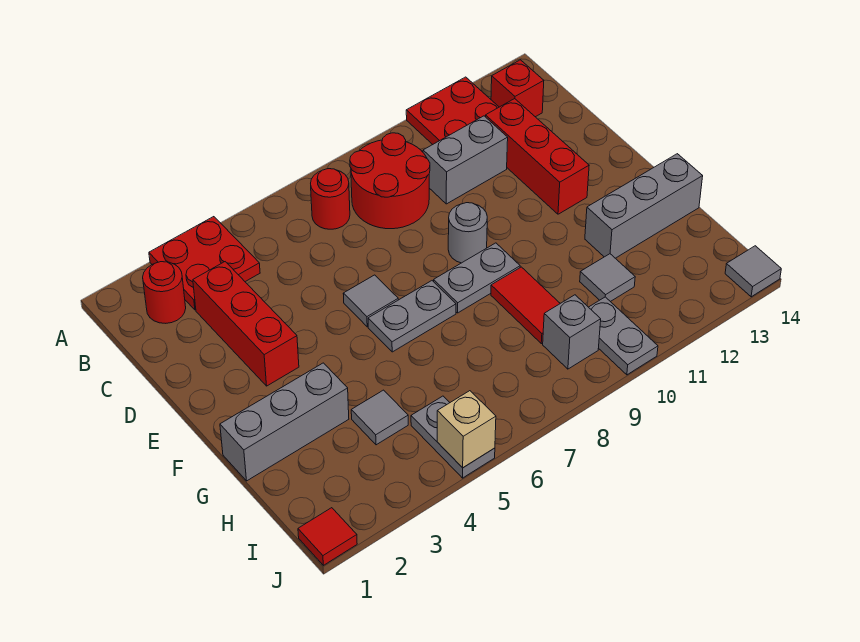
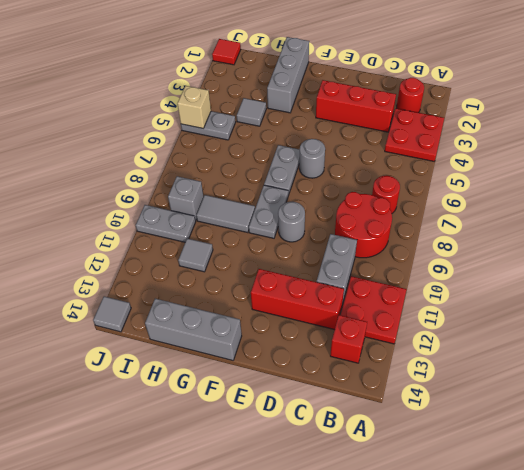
grey tile E6 level 1 -> grey round brick E6 level 1
red tile G9:H9 level 1 -> grey tile G9:H9 level 1
grey brick G12:G14 level 1 -> grey brick F14:H14 level 1

